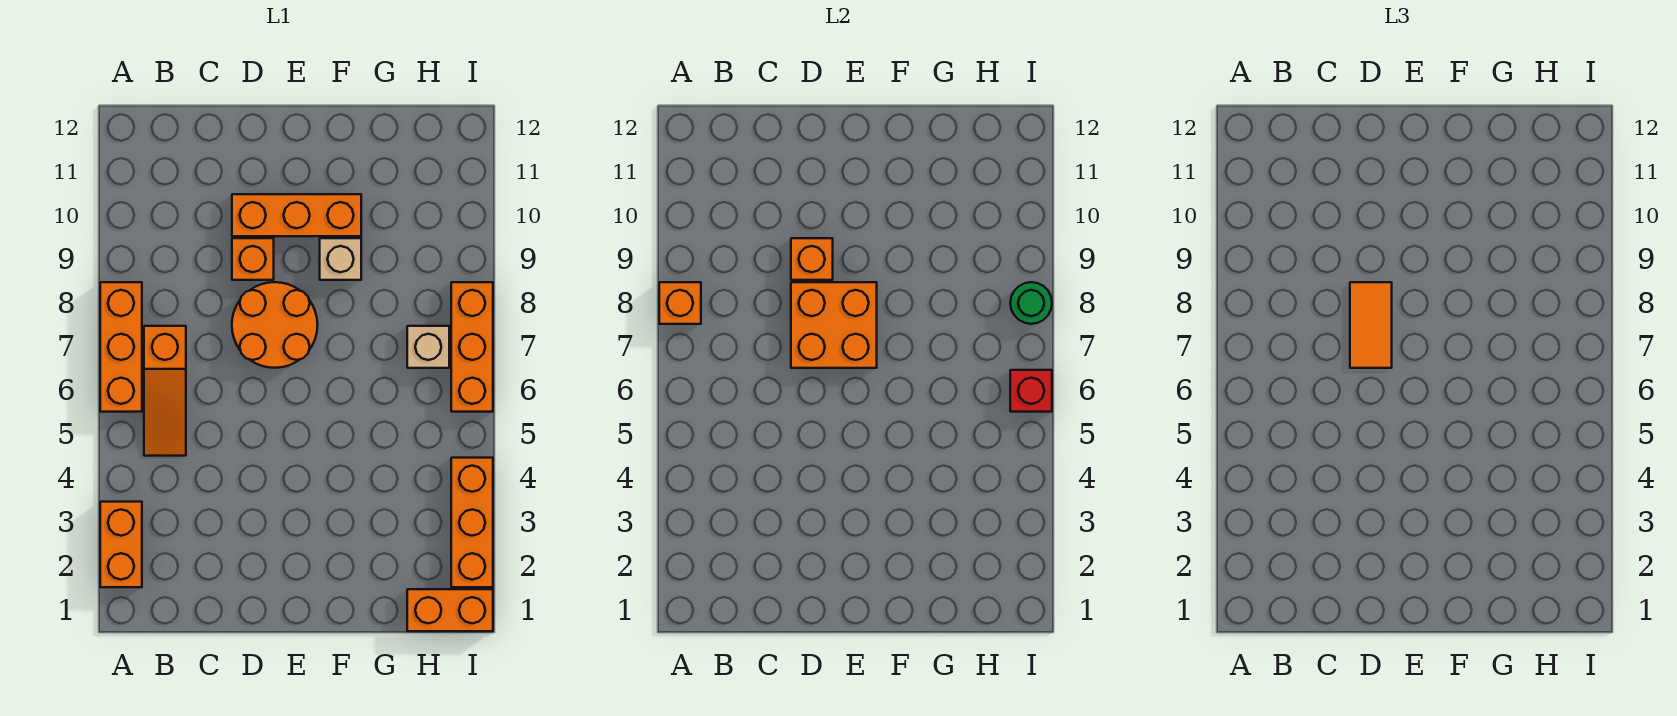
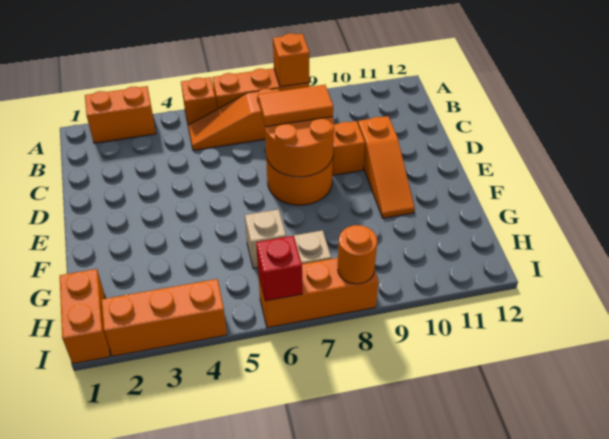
orange brick D7:E8 level 2 -> orange round brick D7:E8 level 2
orange brick D9 level 2 -> orange brick A5 level 1
orange brick D10:F10 level 1 -> orange slope D10:F10 level 1 top D
tan brick F9 level 1 -> tan brick G6 level 1
green round brick I8 level 2 -> orange round brick I8 level 2

